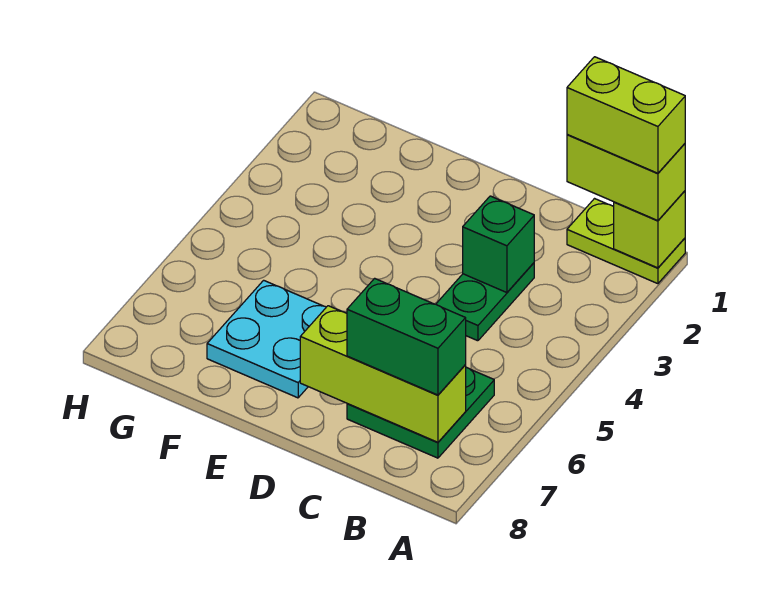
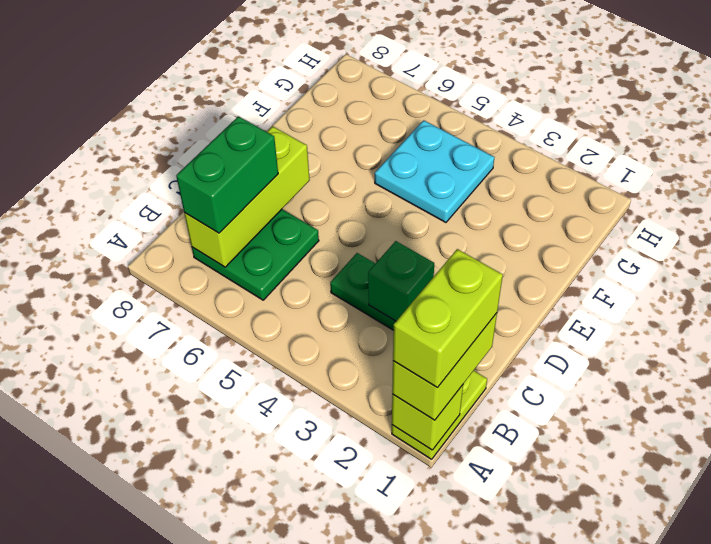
cyan plate E6:F7 level 1 -> cyan plate F4:G5 level 1

